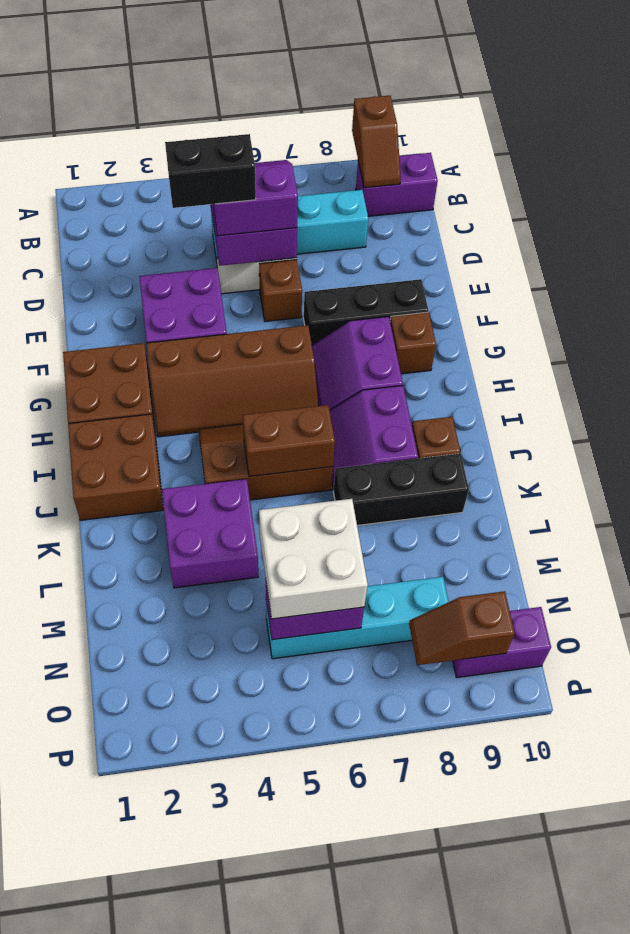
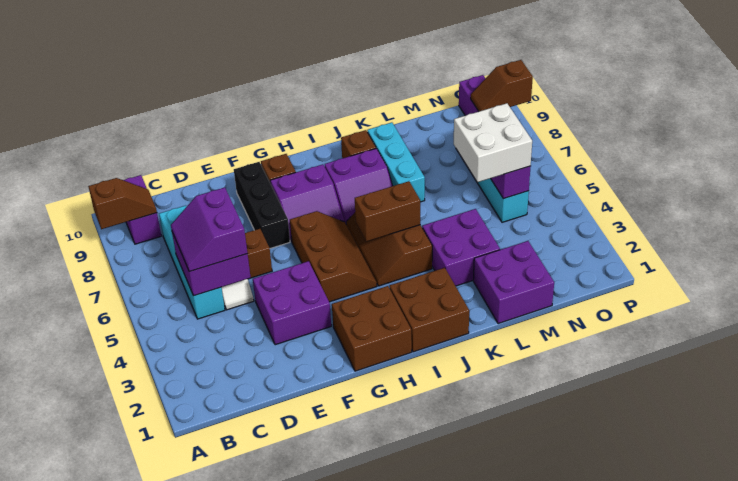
black brick D4:D5 level 4 -> none
brown slope G3:H6 level 1 top G -> brown slope G4:H6 level 1 top G
brown brick J5:J6 level 2 -> brown brick I5:J5 level 2
black brick K7:K9 level 1 -> cyan brick K7:K9 level 1
none -> purple brick L1:M2 level 1
brown slope O8:O9 level 2 top 9 -> brown slope O9:P9 level 2 top P

